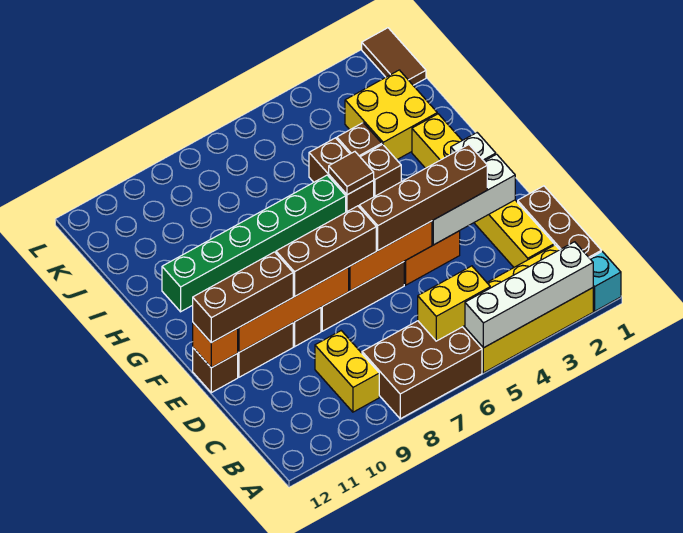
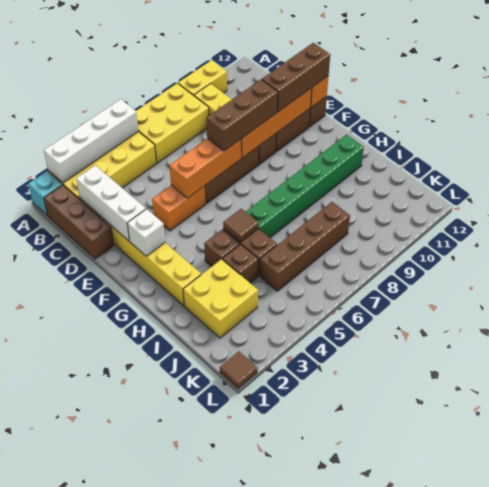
brown brick A6:B8 level 1 -> yellow brick A6:B8 level 1
yellow brick B5:B6 level 2 -> yellow brick A9:A10 level 1
white brick E2:E4 level 2 -> white brick C2:E2 level 2
brown brick E3:E6 level 3 -> brown brick J5:J8 level 1
brown tile K1:L1 level 1 -> brown tile L1 level 1

